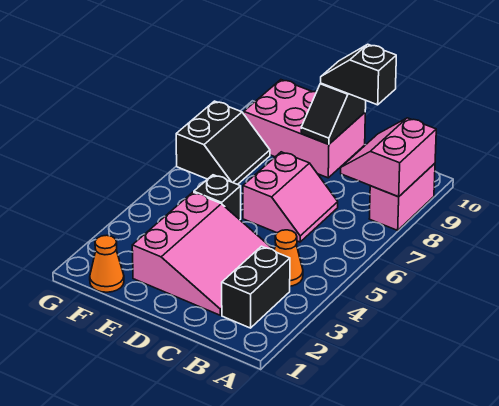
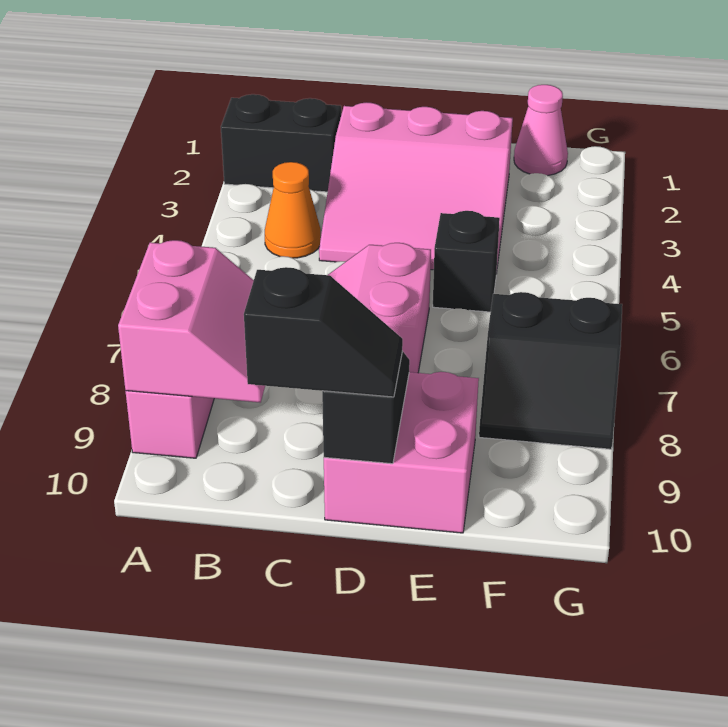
black brick B2:B3 level 1 -> black brick A2:B2 level 1
pink slope C2:E4 level 1 top E -> pink slope C2:E4 level 1 top 2
pink brick D9:F10 level 1 -> pink brick D9:E10 level 1
orange cone F1 level 1 -> pink cone F1 level 1
black slope F7:G8 level 1 top G -> black slope F7:G8 level 1 top 7

